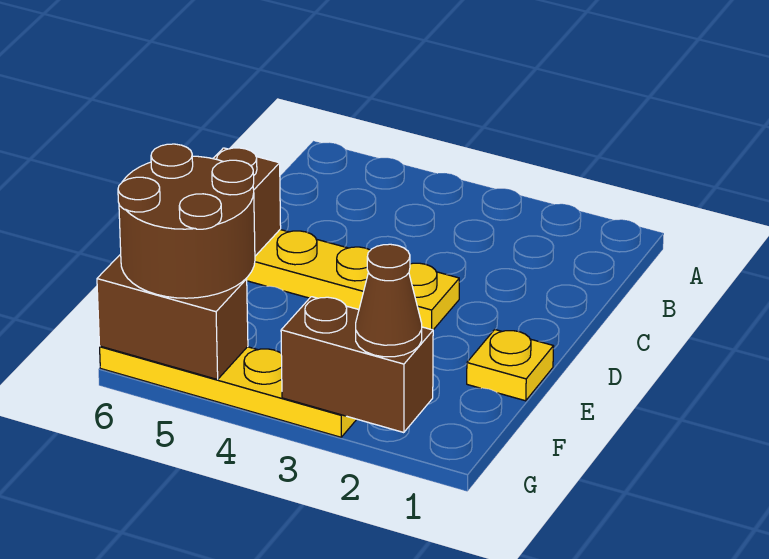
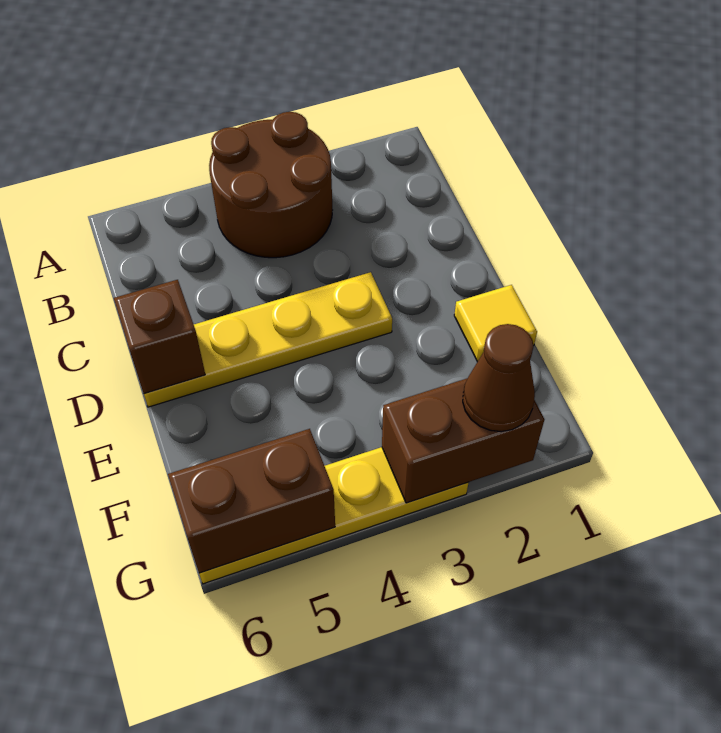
yellow plate E1 level 1 -> yellow tile E1 level 1
brown round brick F5:G6 level 3 -> brown round brick A3:B4 level 1

